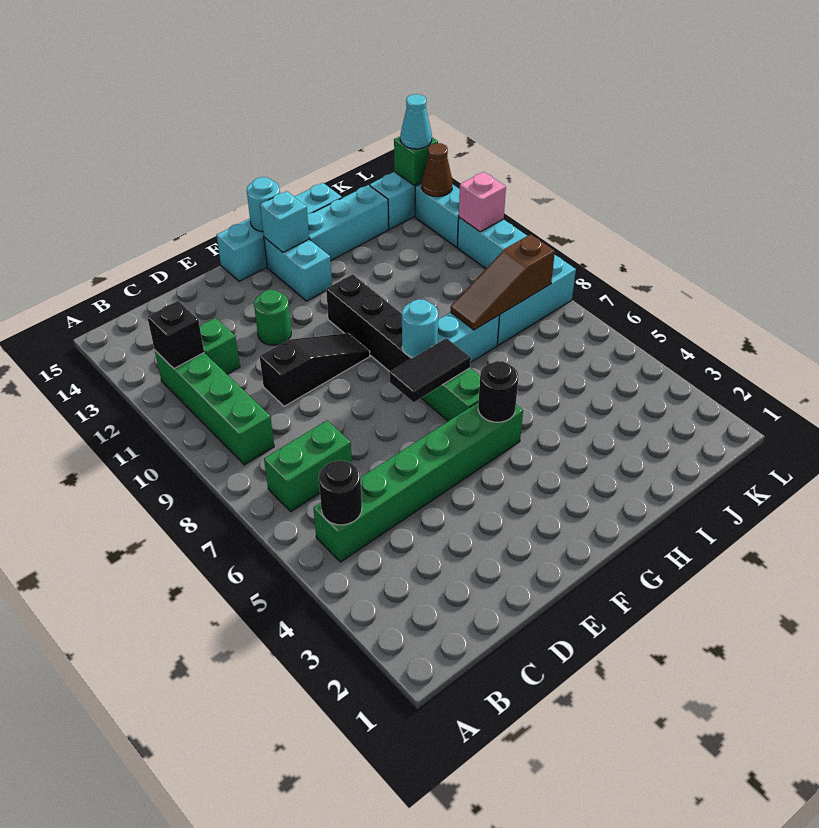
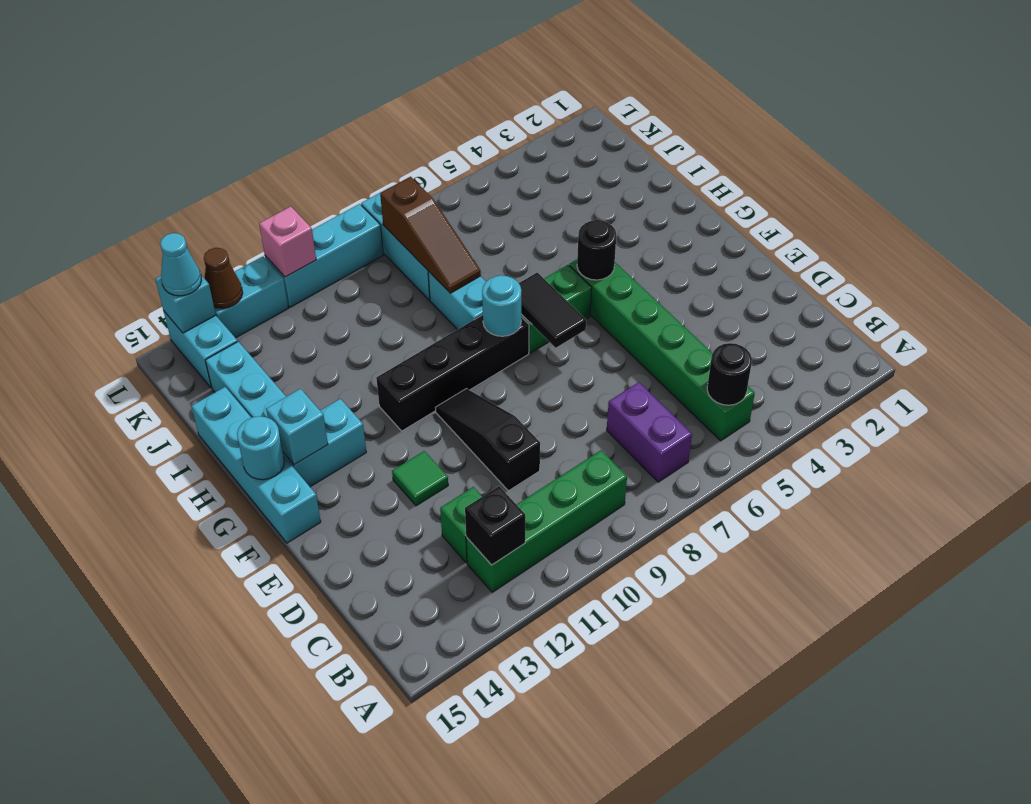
green brick B7:C7 level 1 -> purple brick B7:C7 level 1
green round brick E12 level 1 -> green tile E12 level 1
green brick L14 level 2 -> cyan brick L14 level 2

